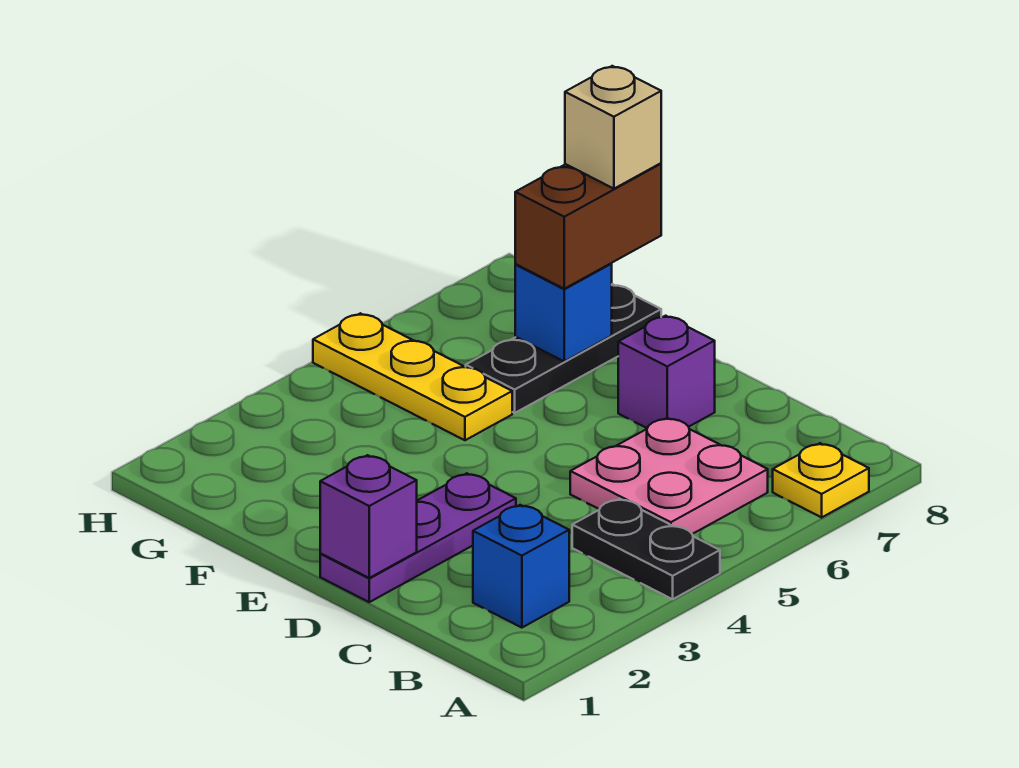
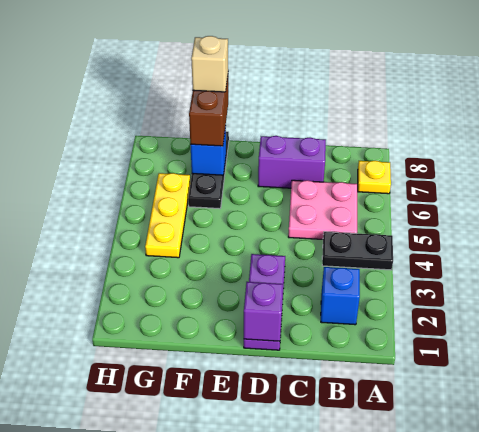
purple brick D7 level 1 -> purple brick C7:D7 level 1
yellow plate F5:H5 level 1 -> yellow plate G4:G6 level 1

